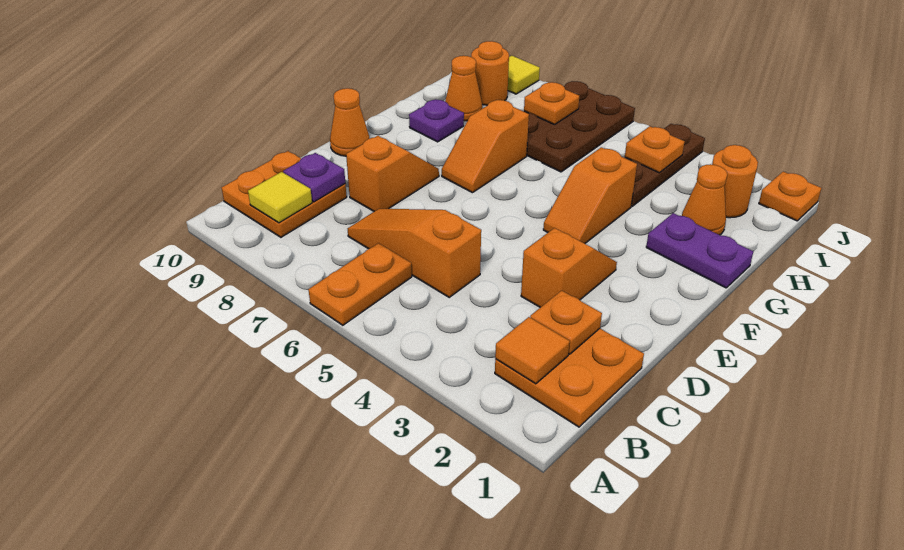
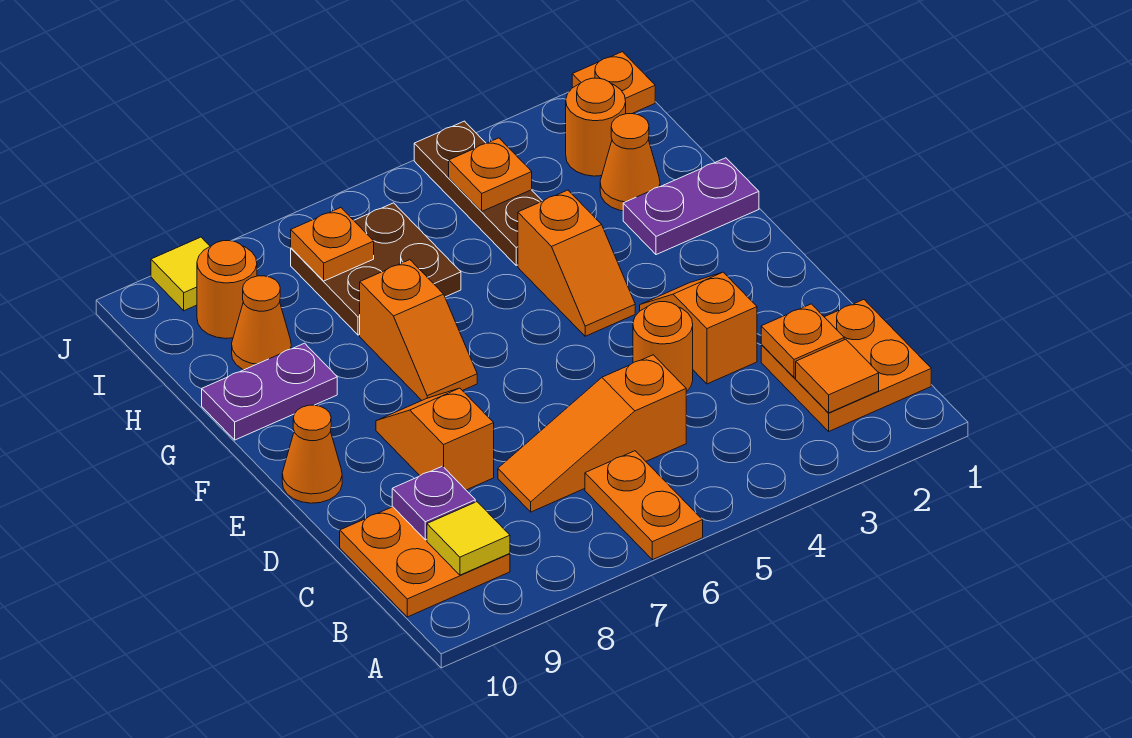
none -> orange round brick D4 level 1
purple plate G9 level 1 -> purple plate G9:G10 level 1
brown plate H6:J7 level 1 -> brown plate H6:I7 level 1

